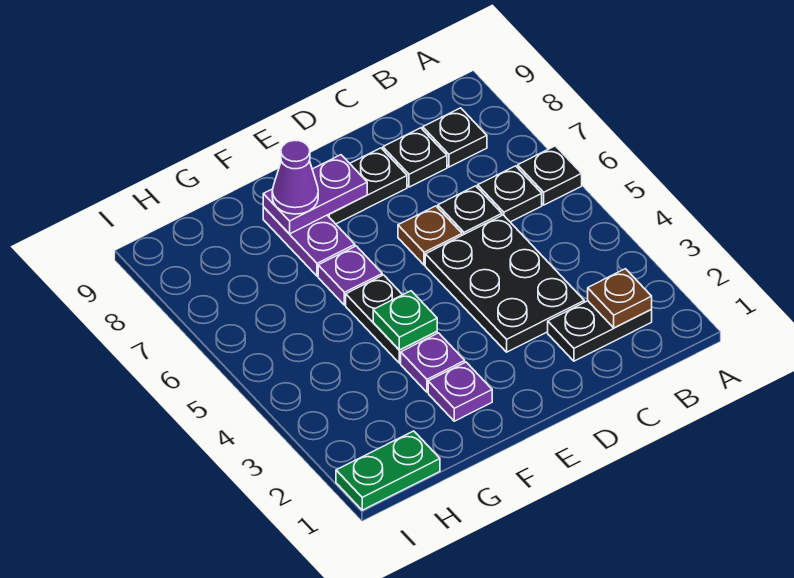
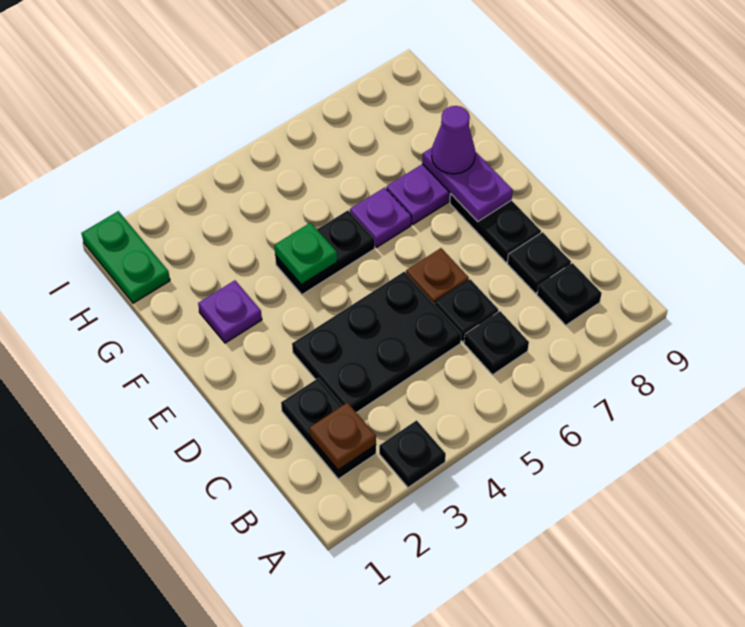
black plate A6 level 1 -> black plate A3 level 1
purple plate F3 level 1 -> none

